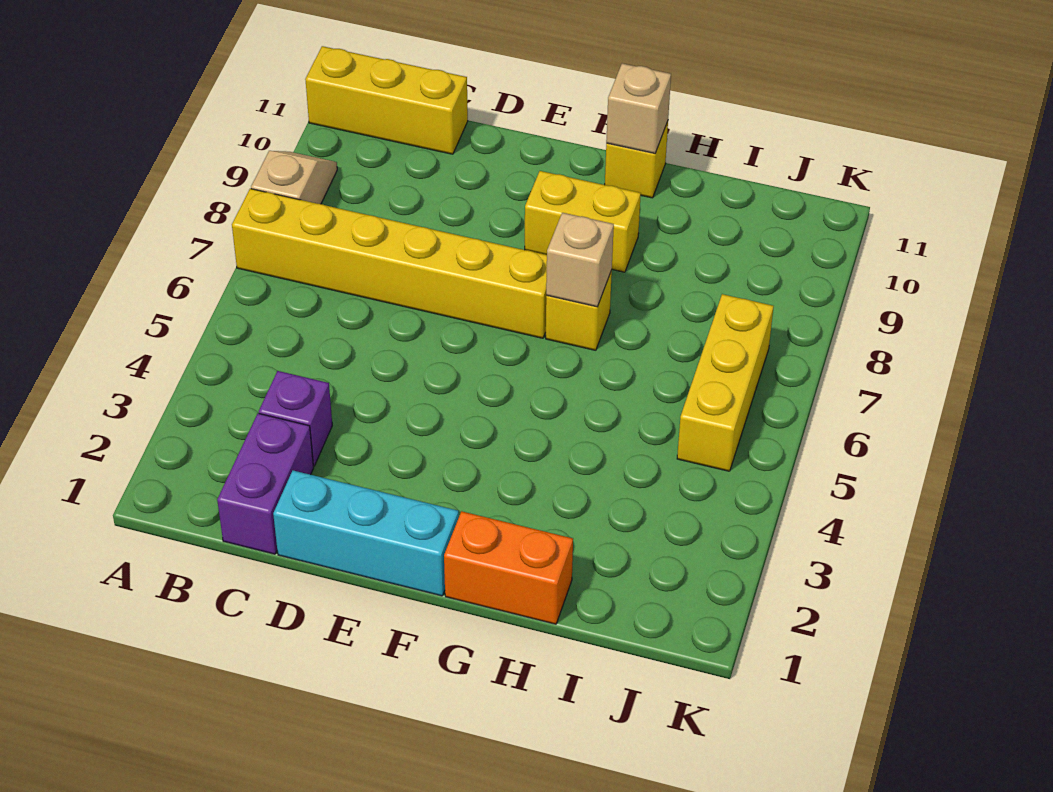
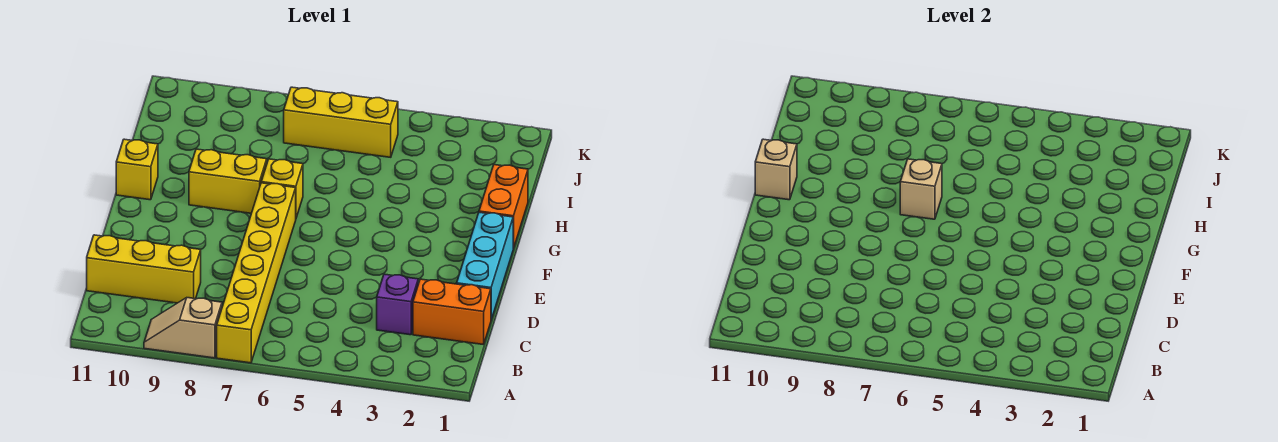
yellow brick A11:C11 level 1 -> yellow brick C9:C11 level 1
purple brick C1:C2 level 1 -> orange brick C1:C2 level 1
yellow brick F9:G9 level 1 -> yellow brick G8:G9 level 1

